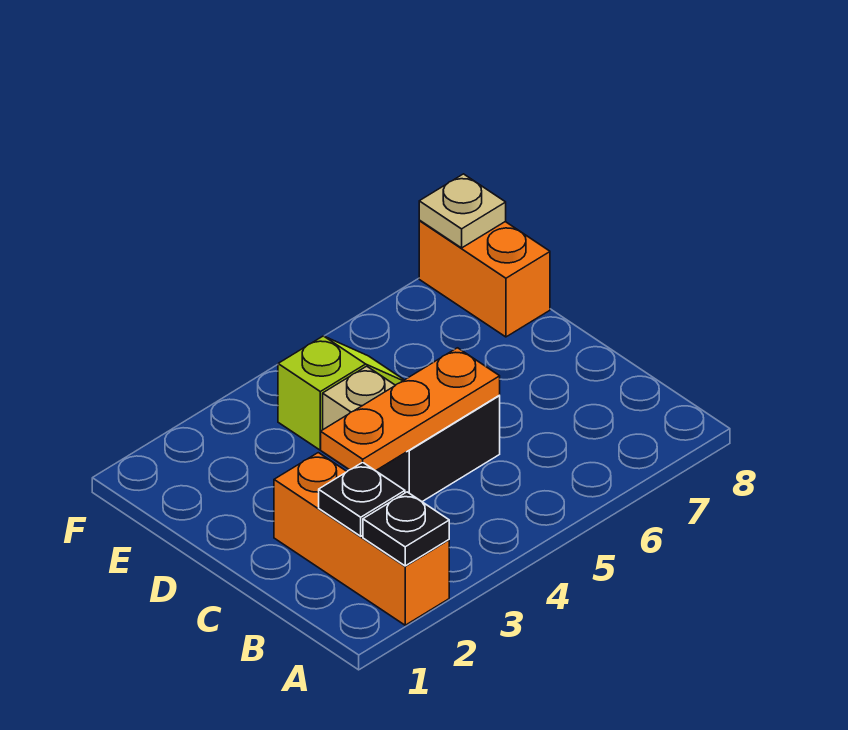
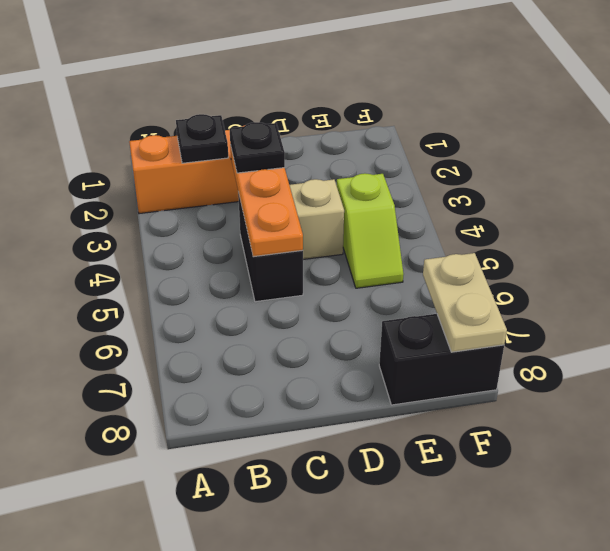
black plate A2 level 2 -> black plate C3 level 3
orange brick E8:F8 level 1 -> black brick E8:F8 level 1
tan plate F8 level 2 -> tan plate F7:F8 level 2

